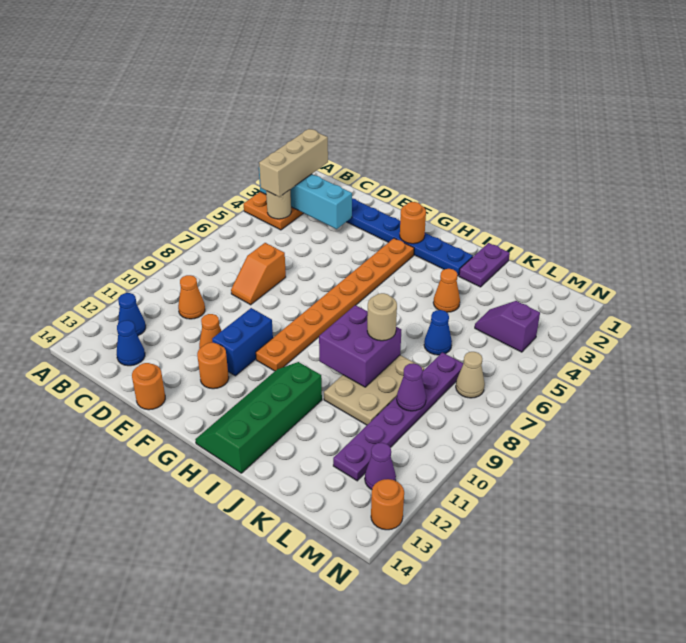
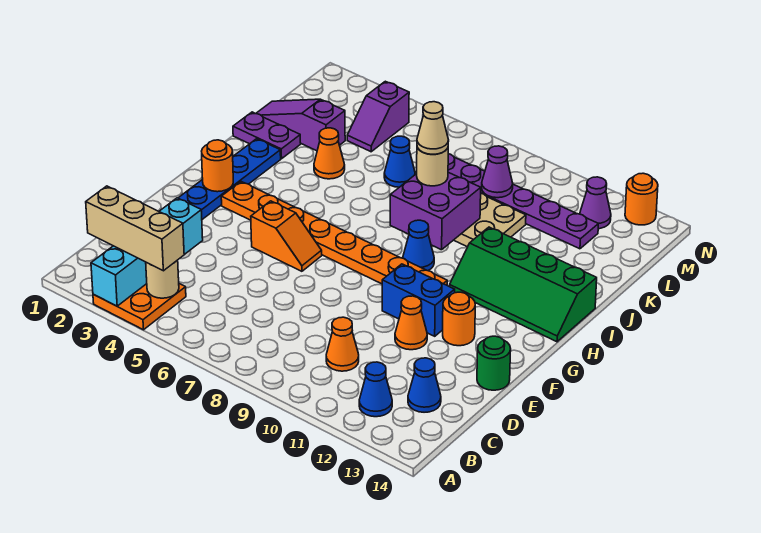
orange slope D7:D8 level 1 top 7 -> orange slope F5:F6 level 1 top 5
orange round brick E14 level 1 -> green round brick E14 level 1
none -> blue cone H9 level 1
none -> purple slope K1:K3 level 1 top 3
tan cone M7 level 1 -> tan cone J8 level 4

